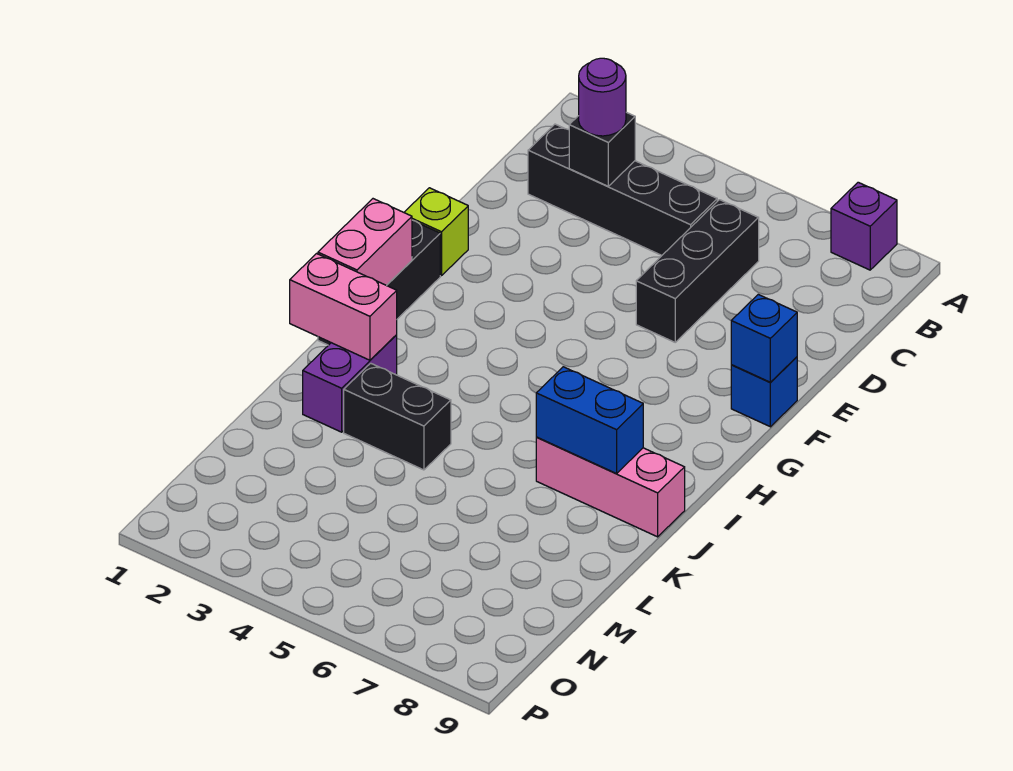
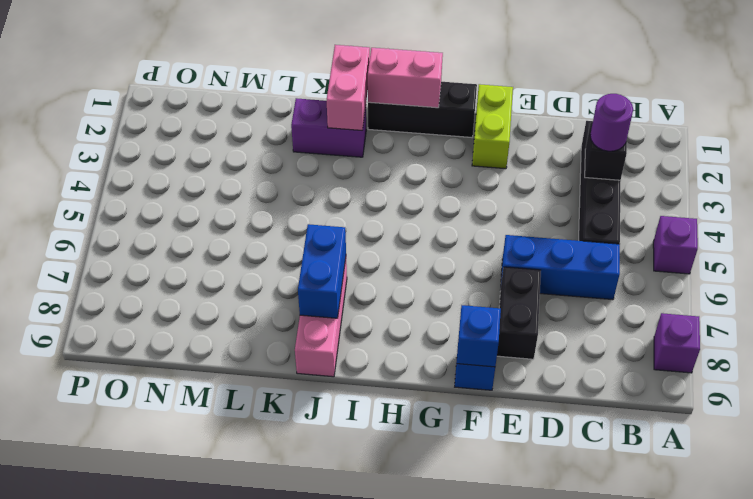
none -> purple brick A5 level 1
black brick C6:E6 level 1 -> blue brick C6:E6 level 1
lime brick F1 level 1 -> lime brick F1:F2 level 1
black brick K3:K4 level 1 -> black brick E7:E8 level 1

